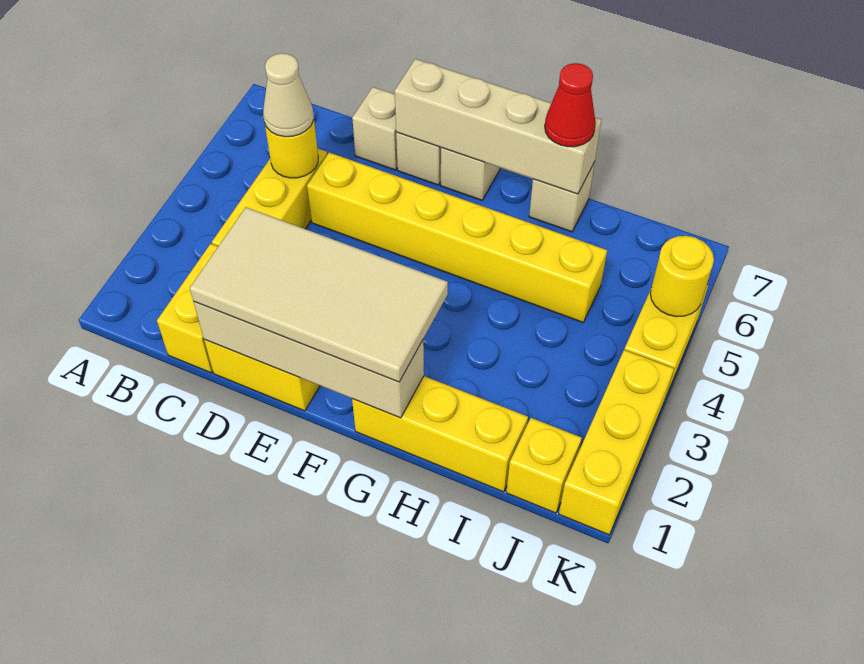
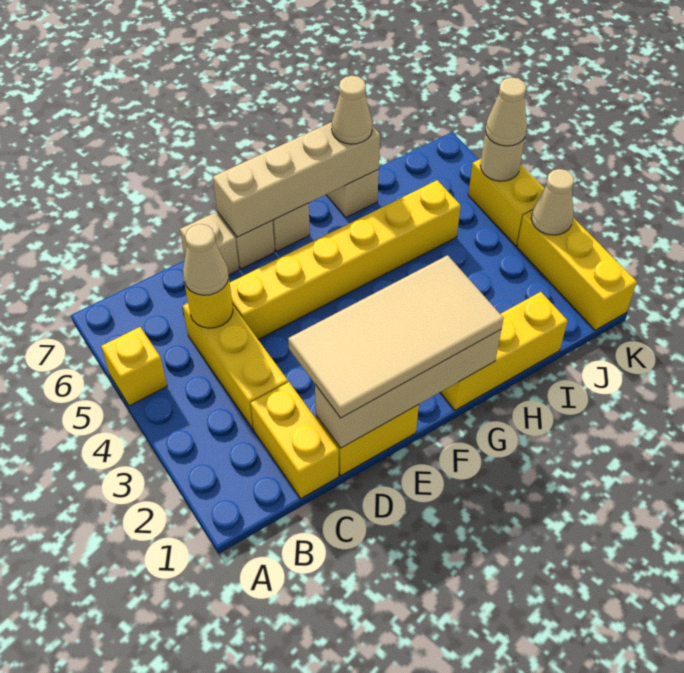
red cone H7 level 3 -> tan cone H7 level 3
yellow brick J1 level 1 -> yellow brick A5 level 1
none -> tan cone K3 level 2
yellow round brick K5 level 2 -> tan round brick K5 level 2
none -> tan cone K5 level 3

